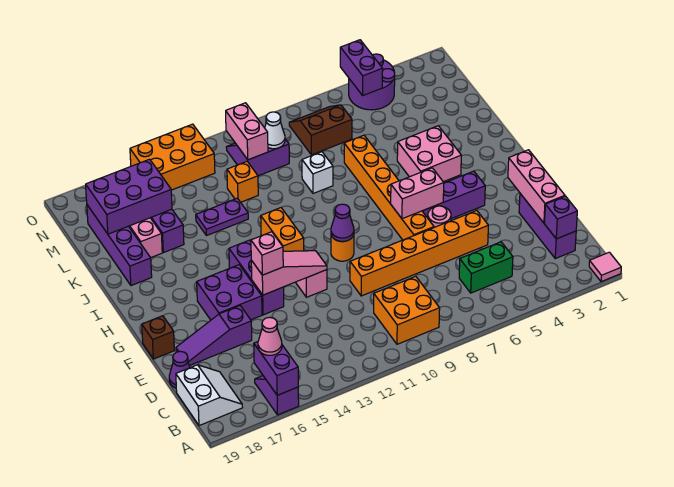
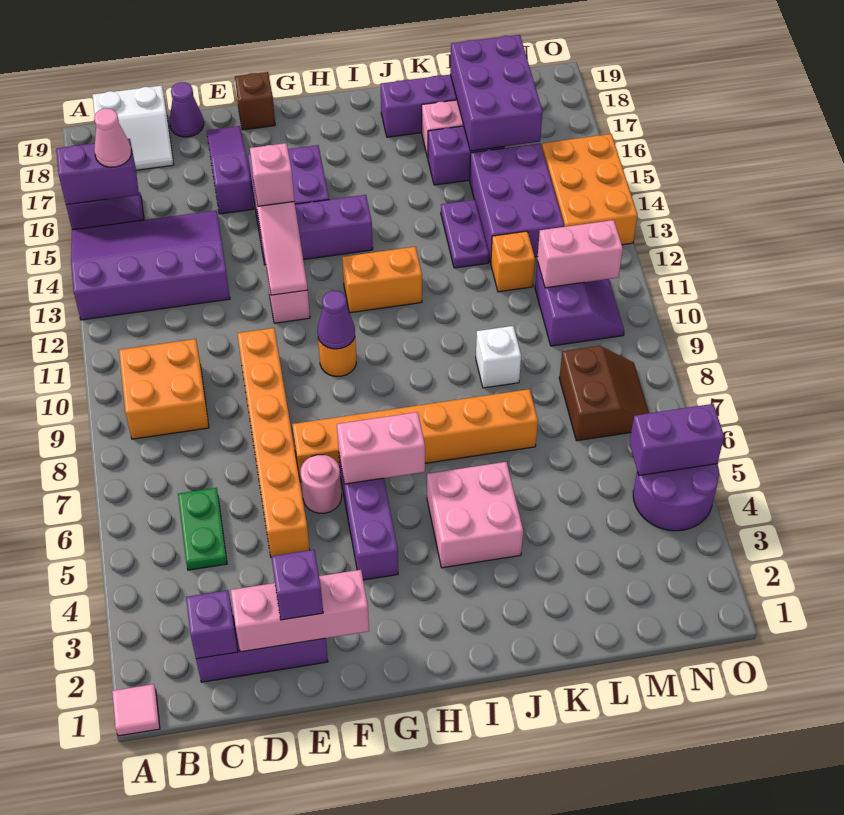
none -> purple slope A13:D15 level 1 top 13
green brick C5:C6 level 1 -> green plate C5:C6 level 1
none -> purple brick E2 level 3
pink brick G6:G7 level 2 -> pink brick G6:H6 level 2
none -> purple brick L13:M15 level 1
white cone M10 level 2 -> none

